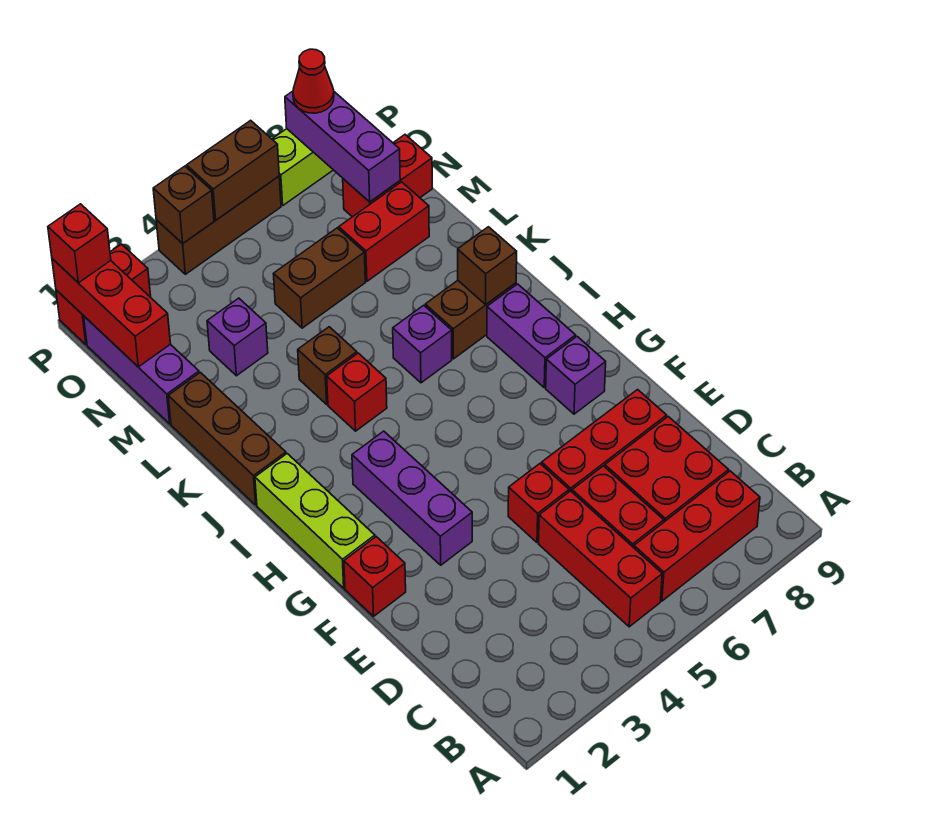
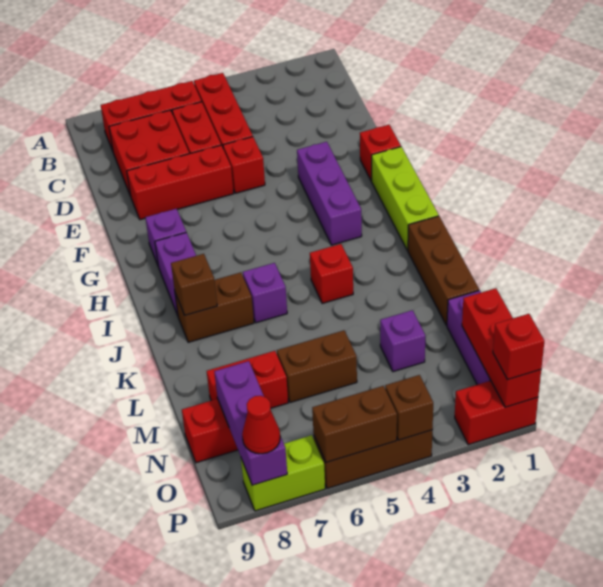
brown brick K4 level 1 -> none

